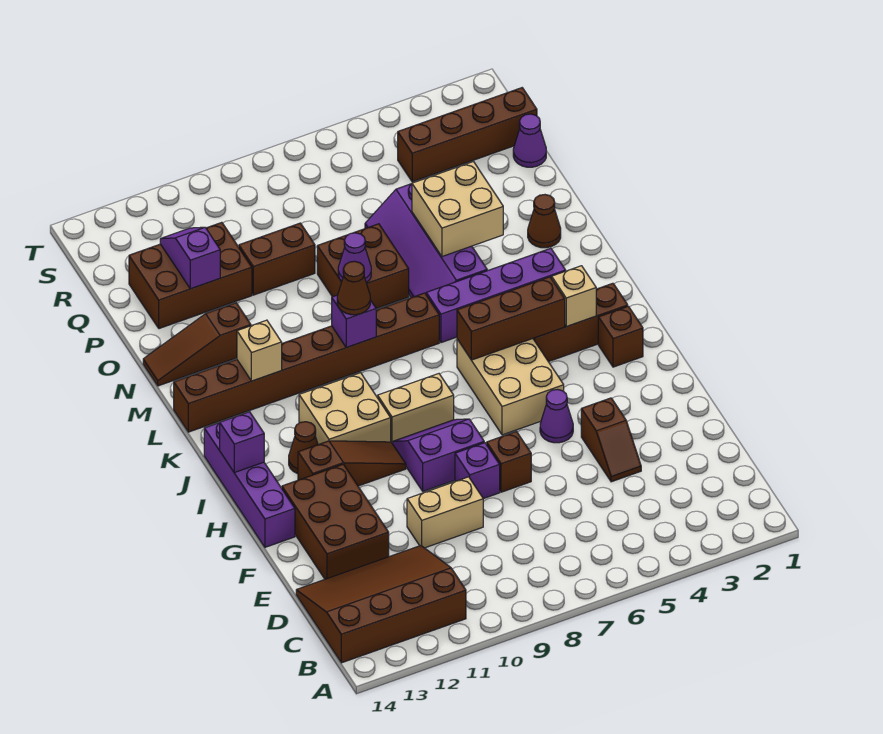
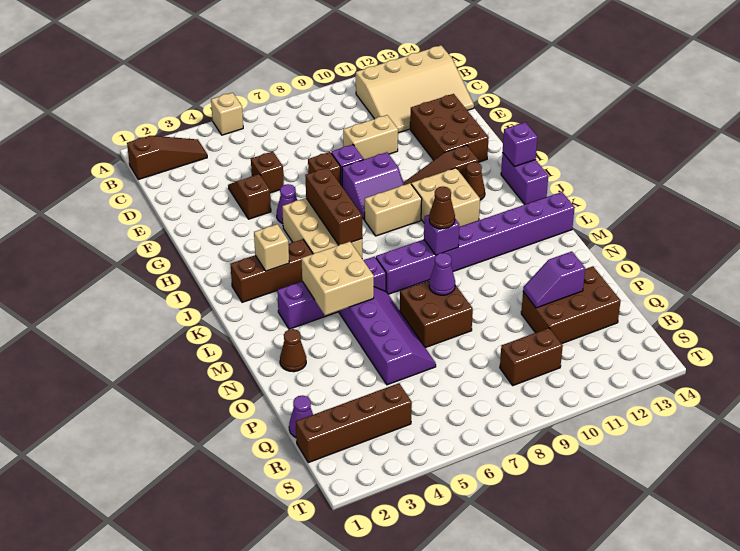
brown slope B11:D14 level 1 top B -> tan slope B11:D14 level 1 top B
purple brick G14:J14 level 1 -> purple brick I14:J14 level 1
brown brick I2 level 1 -> brown brick E5 level 1
brown brick J4:J6 level 2 -> brown brick H6:J6 level 2
brown brick L7:L14 level 1 -> purple brick L7:L14 level 1
tan brick L12 level 2 -> tan brick A5 level 1
tan brick N4:O5 level 2 -> tan brick L4:M5 level 2
brown slope N12:N14 level 1 top 12 -> brown slope B1:B3 level 1 top 1
brown brick P9:P10 level 1 -> brown brick R9:R10 level 1
purple slope P12:Q12 level 2 top P -> purple slope P11:P12 level 2 top 12

